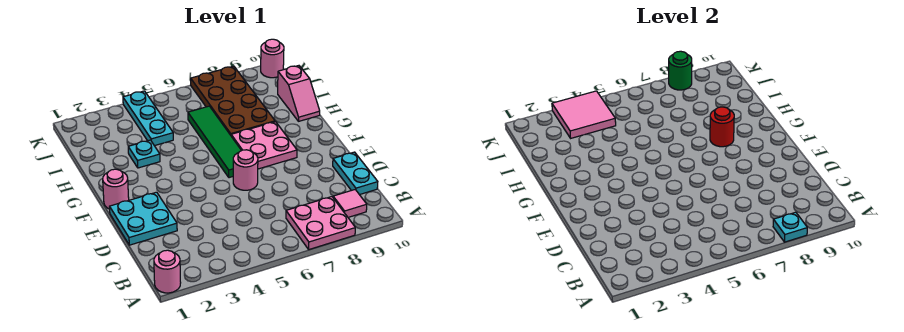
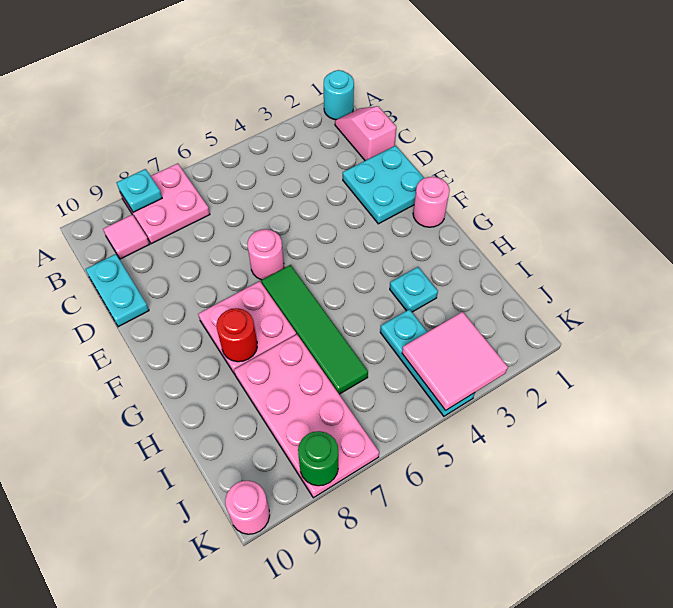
pink round brick A1 level 1 -> cyan round brick A1 level 1
brown plate H7:K8 level 1 -> pink plate H7:K8 level 1
pink slope H10:I10 level 1 top I -> pink slope B1:C1 level 1 top C

